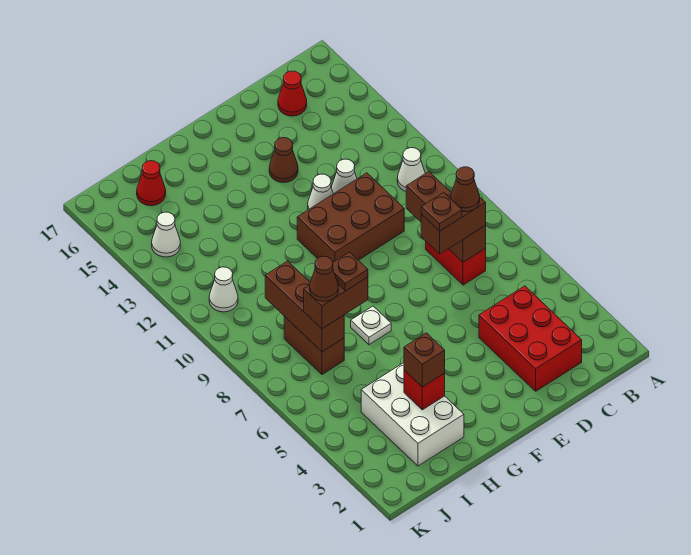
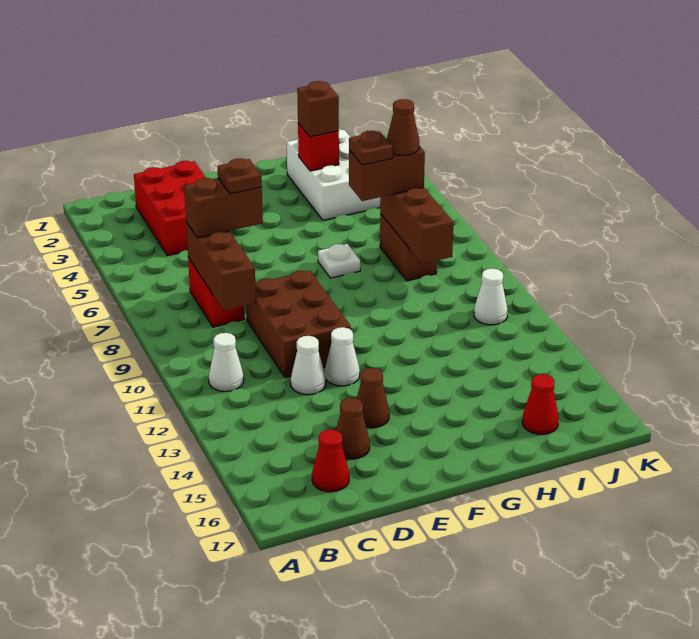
brown cone C7 level 4 -> brown cone D15 level 1
brown brick D10:F11 level 1 -> brown brick D9:E11 level 1
white cone J14 level 1 -> none

